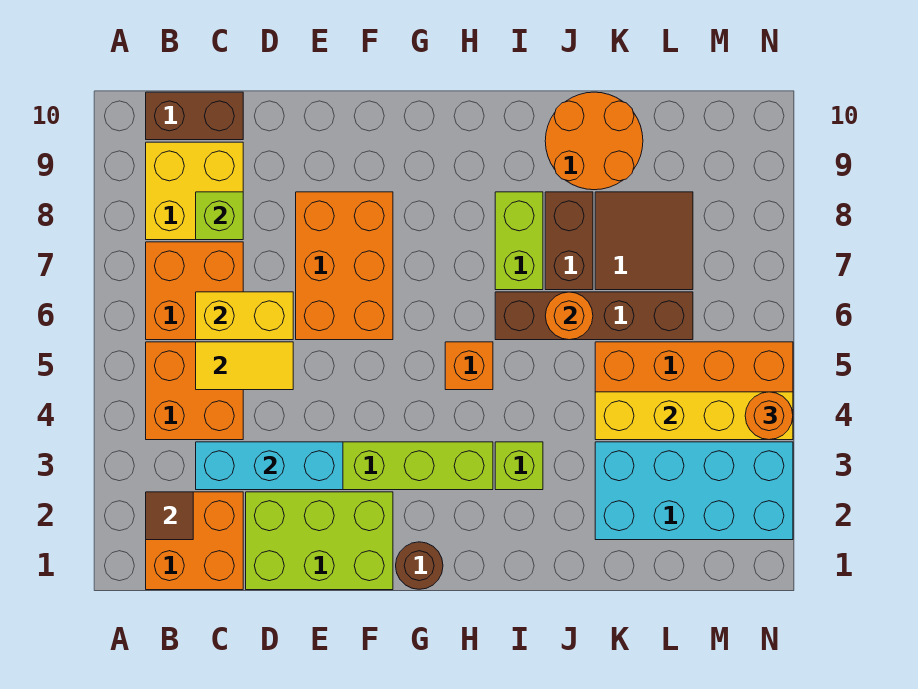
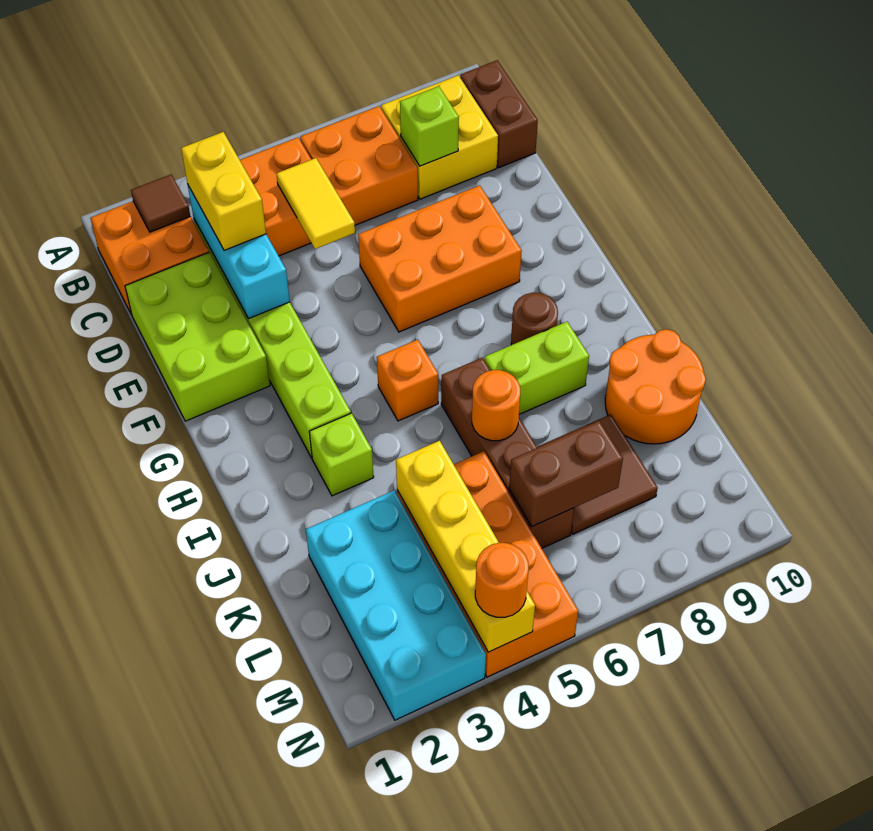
yellow brick C6:D6 level 2 -> yellow brick C3:D3 level 3
brown round brick G1 level 1 -> brown round brick H8 level 1
brown brick J7:J8 level 1 -> brown brick L6:L7 level 2

